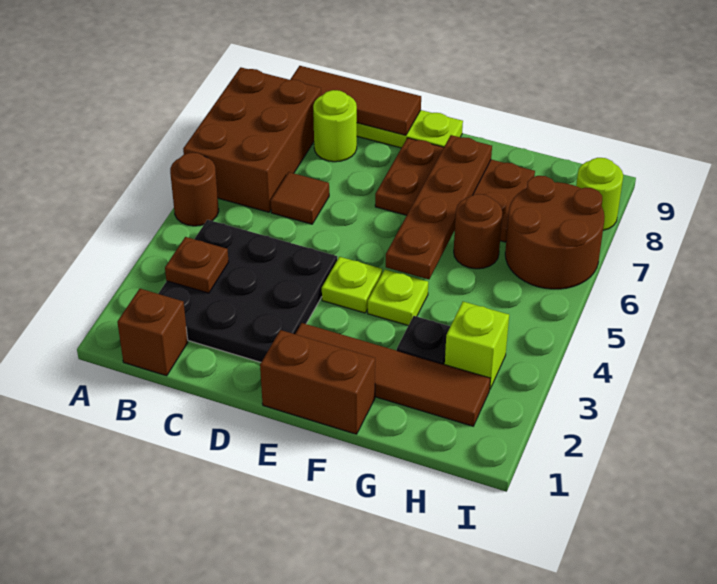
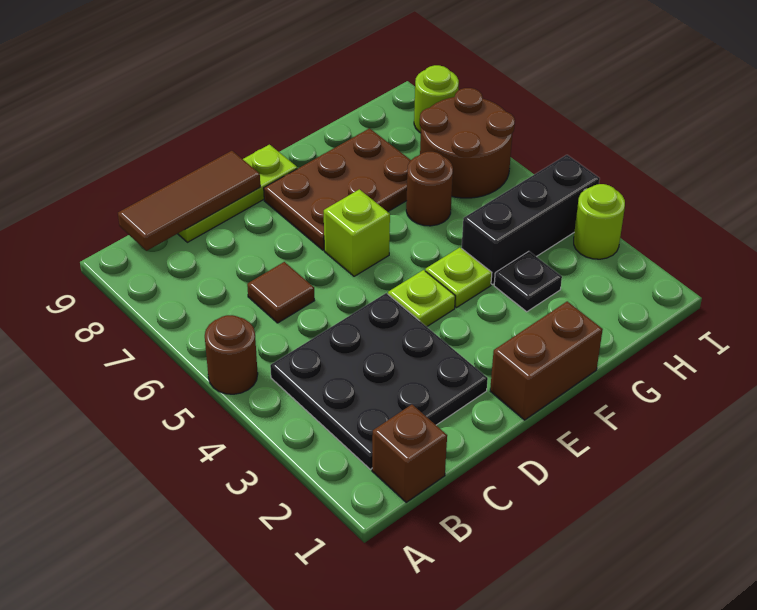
brown brick A6:B8 level 1 -> none
brown plate B3 level 2 -> none
lime round brick C8 level 1 -> lime round brick I3 level 1
brown tile E2:H2 level 1 -> none
brown plate F5:F8 level 2 -> none
none -> black brick G4:I4 level 1
lime brick H3 level 1 -> lime brick E6 level 1

